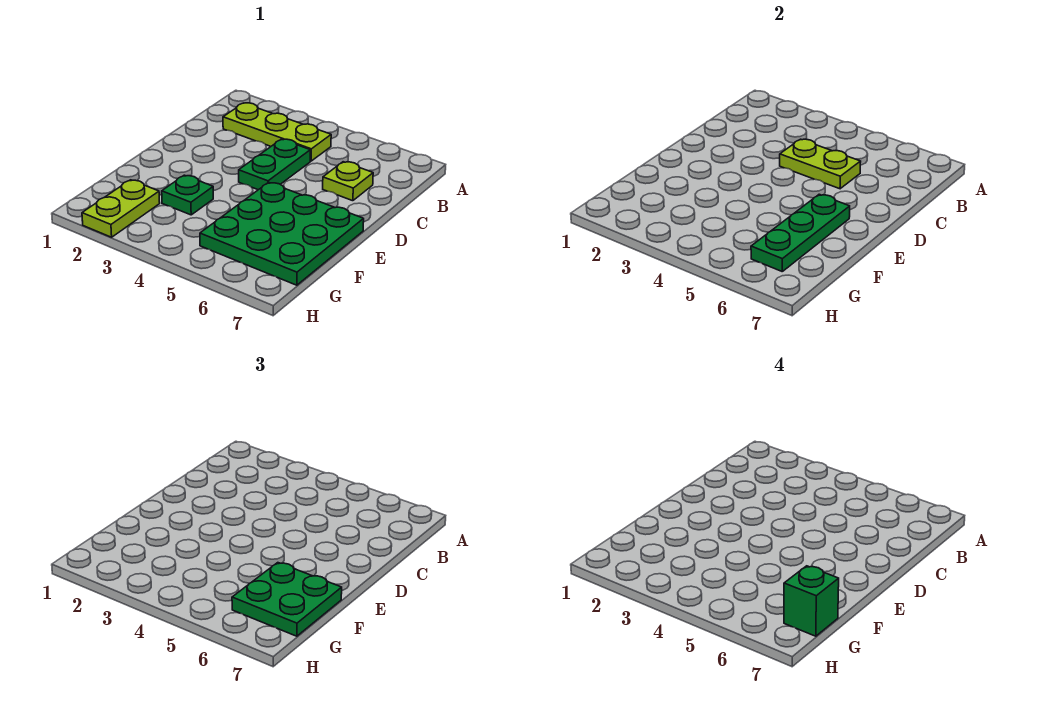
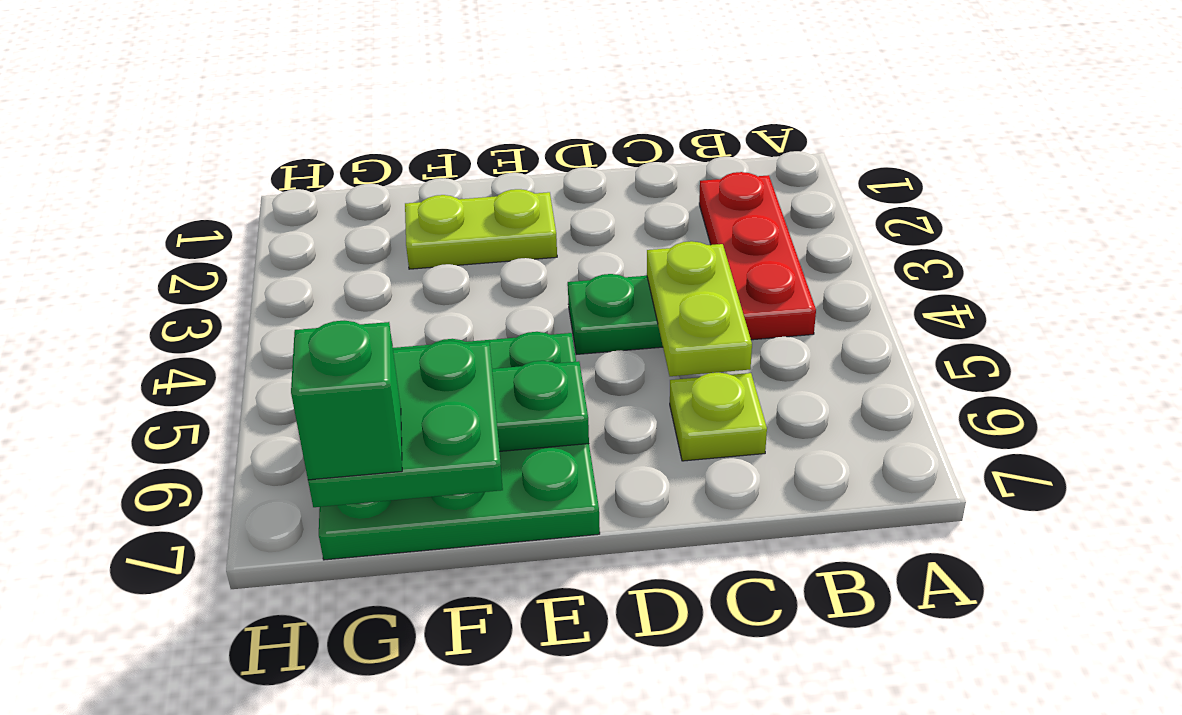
lime plate B2:B4 level 1 -> red plate B2:B4 level 1
green plate F3 level 1 -> none
lime plate G2:H2 level 1 -> lime plate E2:F2 level 1

